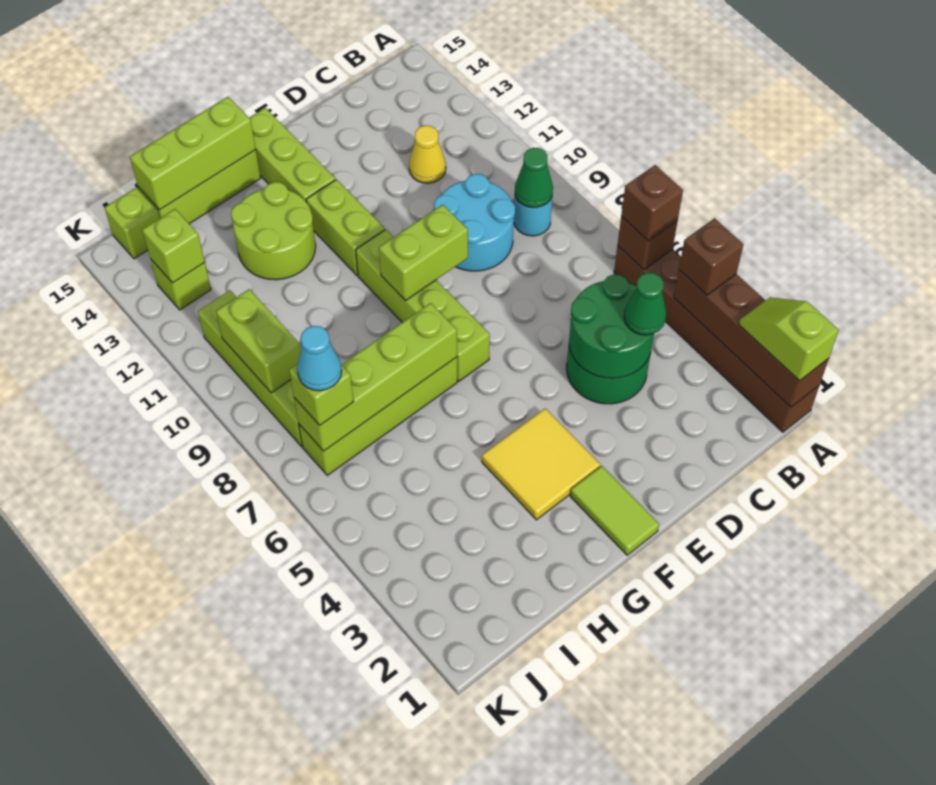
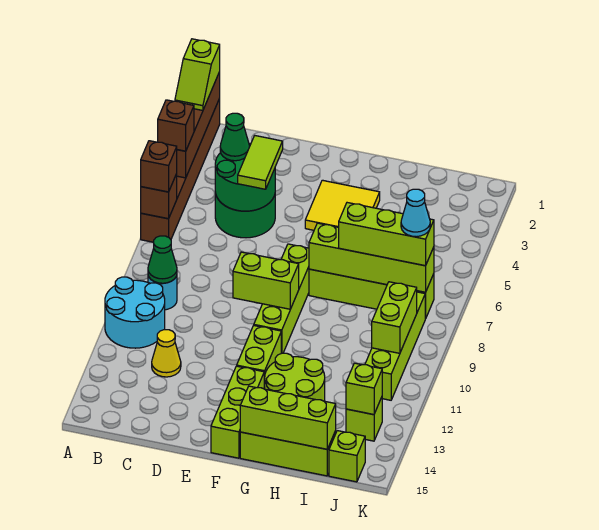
cyan round brick C9:D10 level 1 -> cyan round brick A10:B11 level 1
lime tile F1:F2 level 1 -> lime tile D4:D5 level 3
lime brick J7 level 3 -> lime brick H7:J7 level 3

